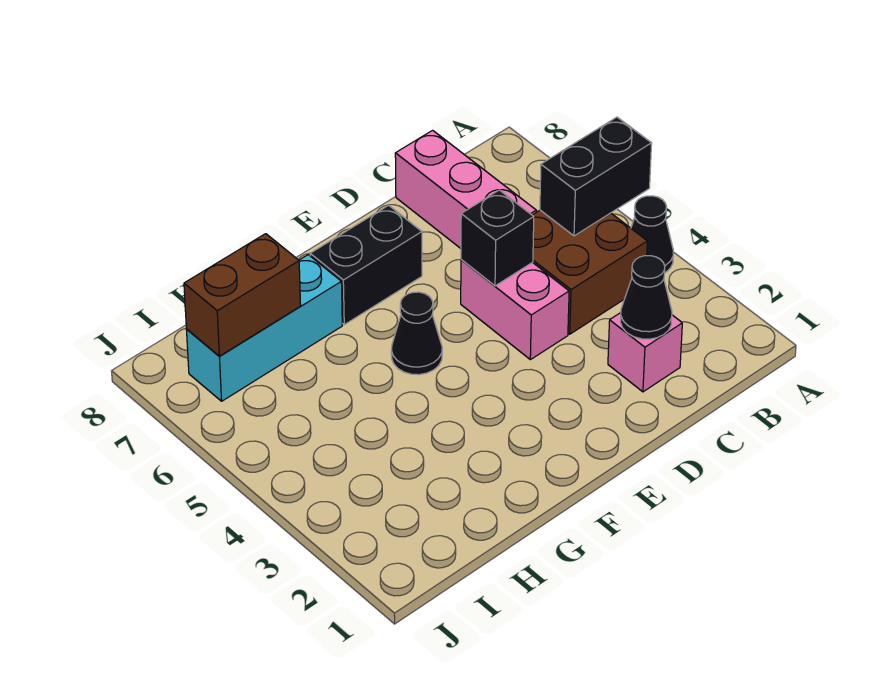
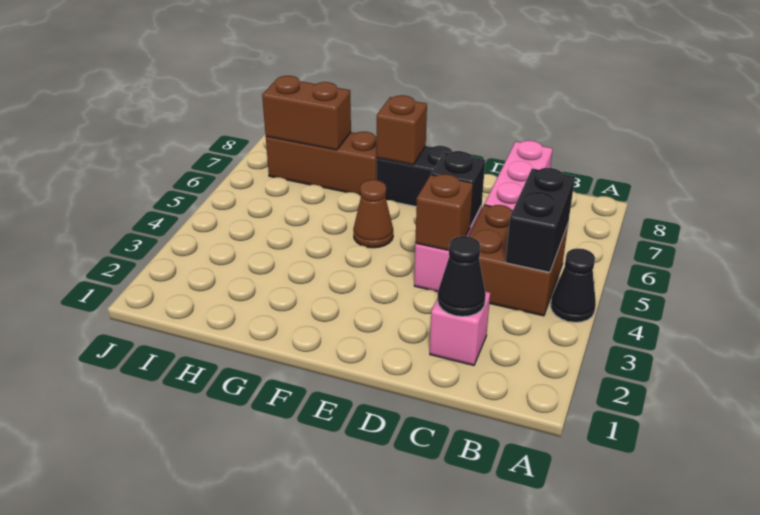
black brick A5:B5 level 2 -> black brick B4:B5 level 2
none -> brown brick D4 level 2
black cone F5 level 1 -> brown cone F5 level 1
none -> brown brick F7 level 2
cyan brick G7:I7 level 1 -> brown brick G7:I7 level 1

